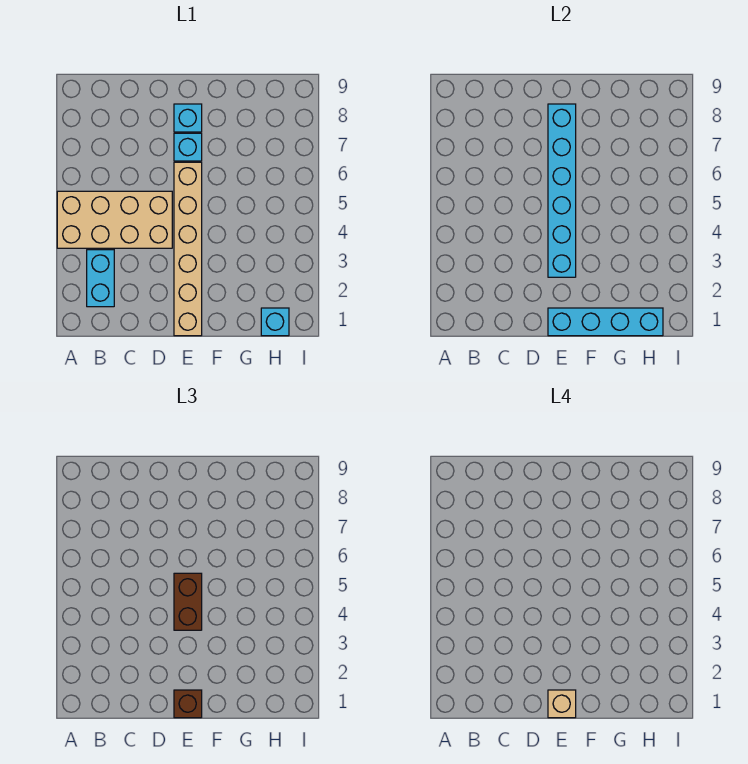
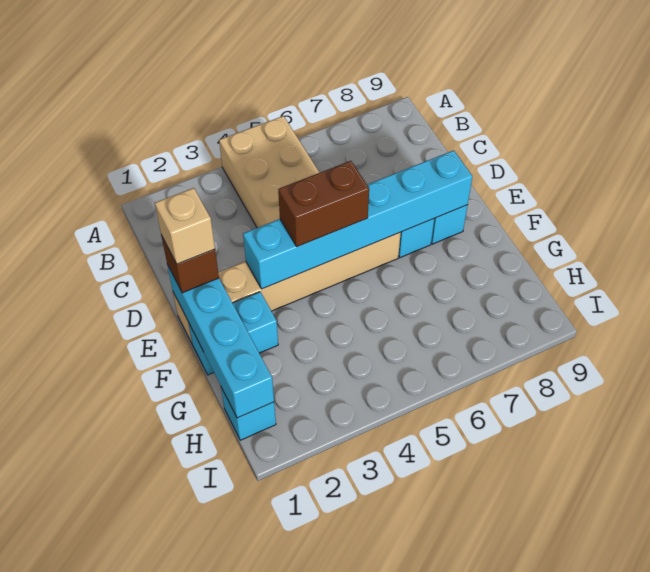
cyan brick B2:B3 level 1 -> cyan brick F1:F2 level 1

